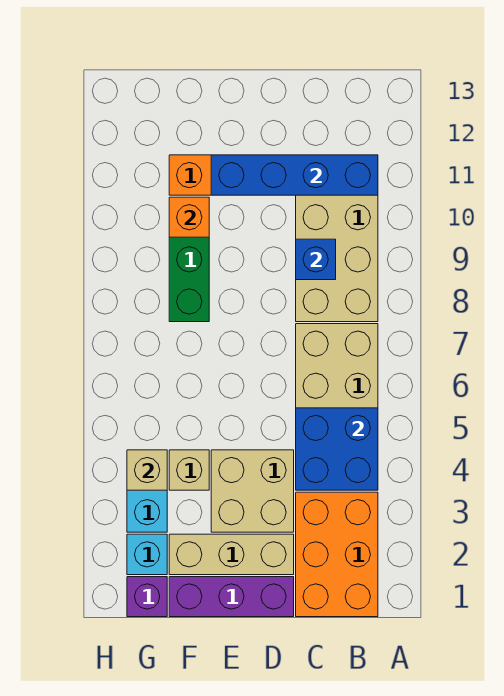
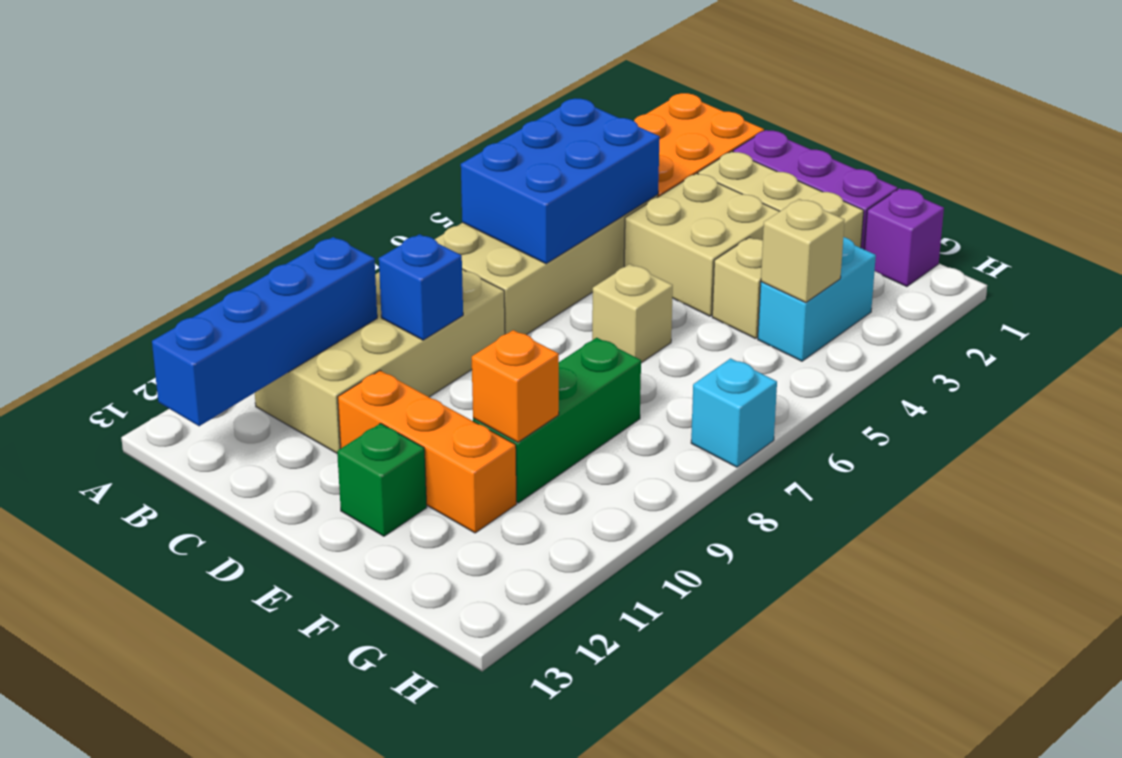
blue brick B4:C5 level 2 -> blue brick B4:C6 level 2
blue brick B11:E11 level 2 -> blue brick B10:B13 level 2
none -> tan brick E6 level 1
none -> green brick E12 level 1
cyan brick G2 level 1 -> cyan brick H7 level 1

